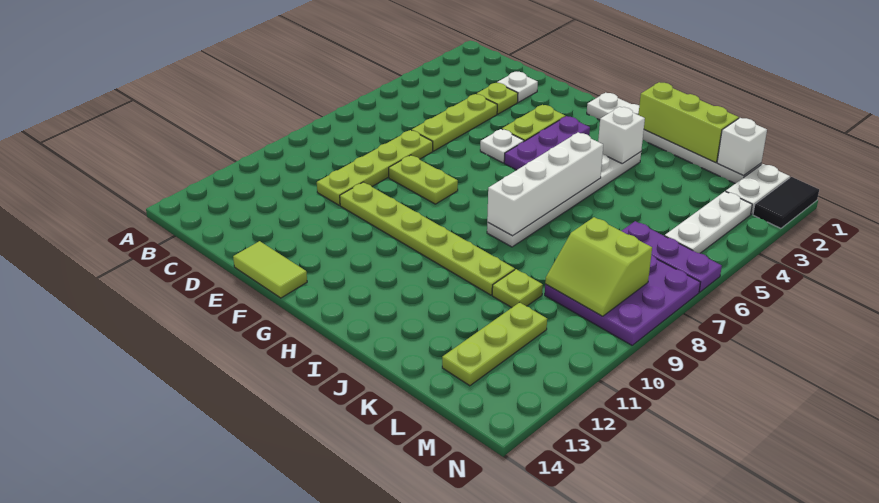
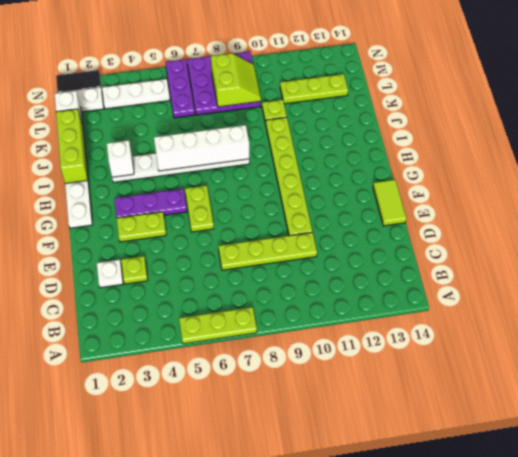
lime plate D4:D6 level 1 -> lime plate A5:A7 level 1
lime plate E8:F8 level 1 -> lime plate F6:G6 level 1
white plate F5 level 1 -> none

